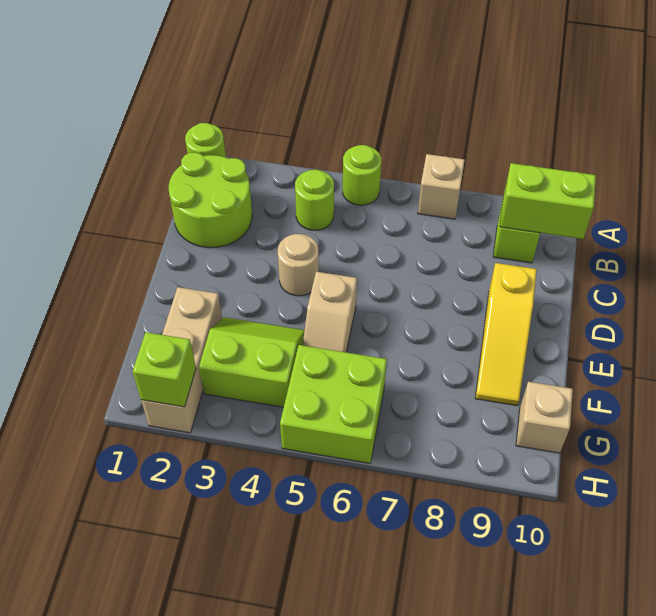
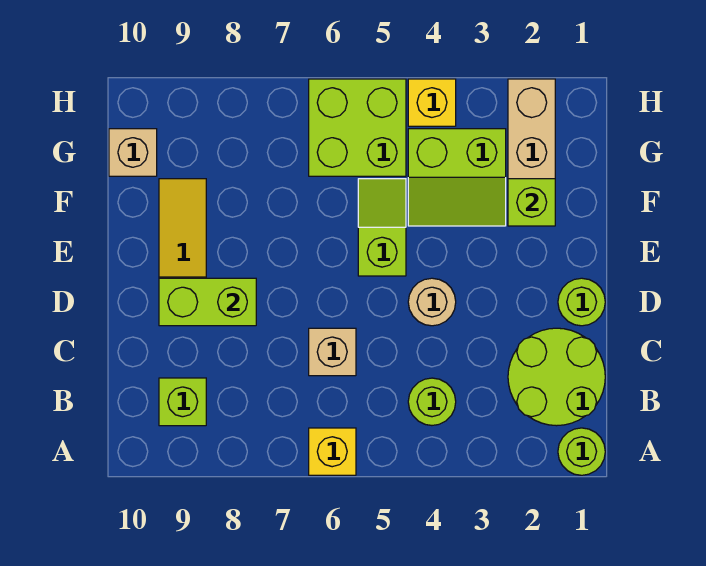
lime round brick A5 level 1 -> lime round brick D1 level 1
none -> yellow brick A6 level 1
tan brick A7 level 1 -> tan brick C6 level 1
lime brick B9:B10 level 2 -> lime brick D8:D9 level 2
tan slope E5:F5 level 1 top E -> lime slope E5:F5 level 1 top E
lime brick H2 level 2 -> lime brick F2 level 2
none -> yellow brick H4 level 1

